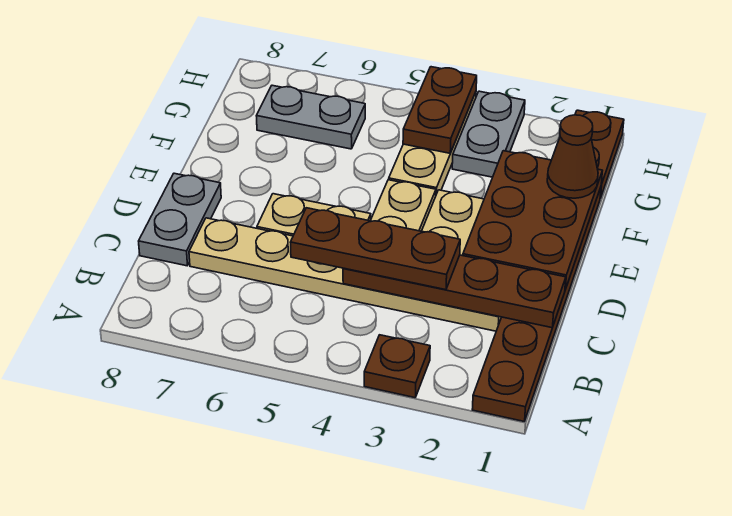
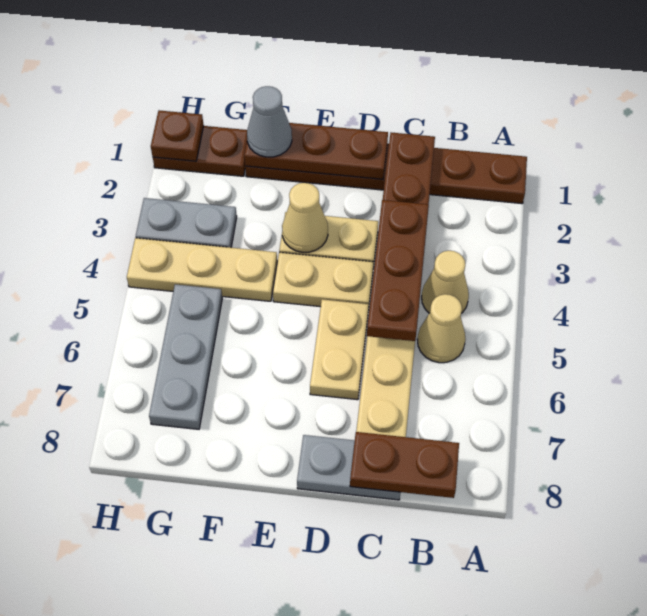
brown plate A3 level 1 -> brown plate H1 level 2
none -> tan cone B4 level 1
none -> tan cone B5 level 1
brown plate D1:F2 level 2 -> brown plate D1:F1 level 2
none -> tan cone E3 level 2
brown cone F1 level 3 -> grey cone F1 level 3
brown plate G4:H4 level 2 -> brown plate B8:C8 level 2
grey plate G6:G7 level 1 -> grey plate G5:G7 level 1

